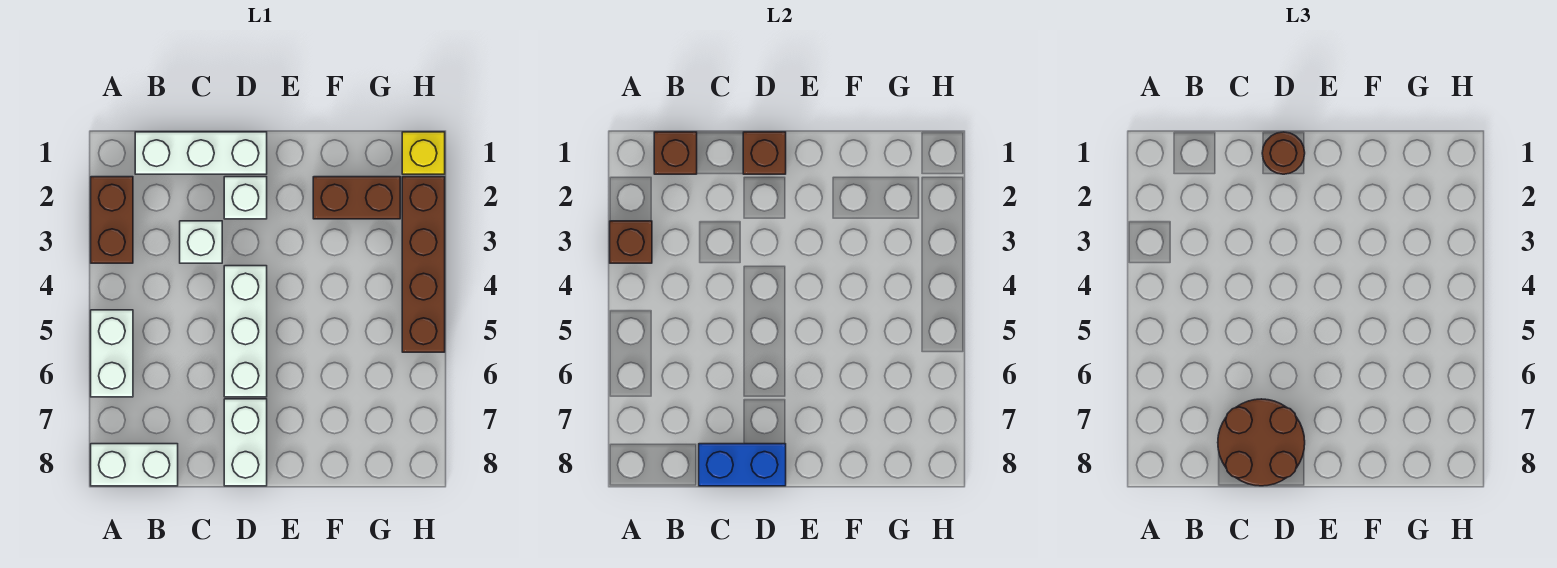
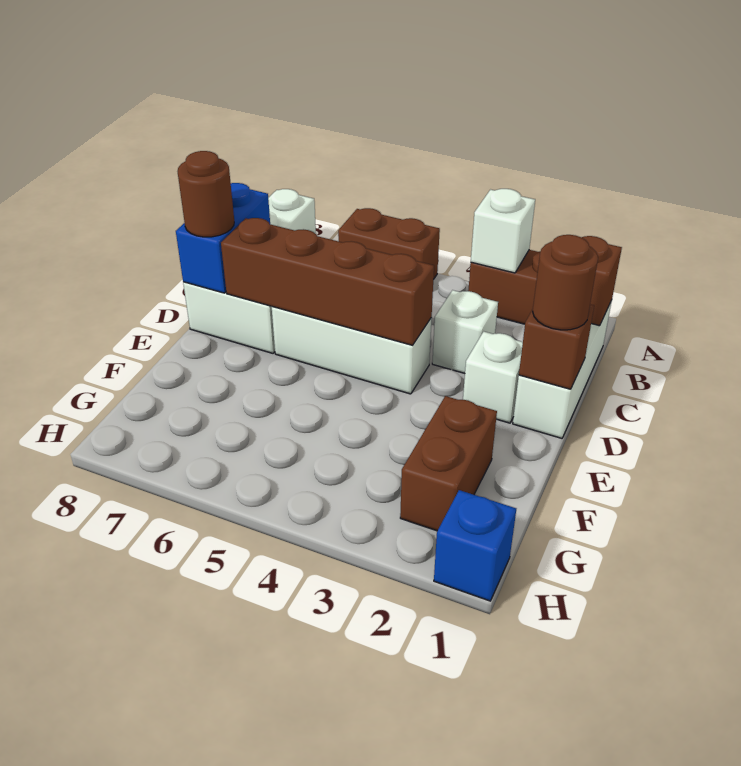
brown brick A3 level 2 -> white brick A3 level 2
white brick A5:A6 level 1 -> brown brick A5:A6 level 1
brown round brick C7:D8 level 3 -> brown round brick D8 level 3
yellow brick H1 level 1 -> blue brick H1 level 1
brown brick H2:H5 level 1 -> brown brick D4:D7 level 2

